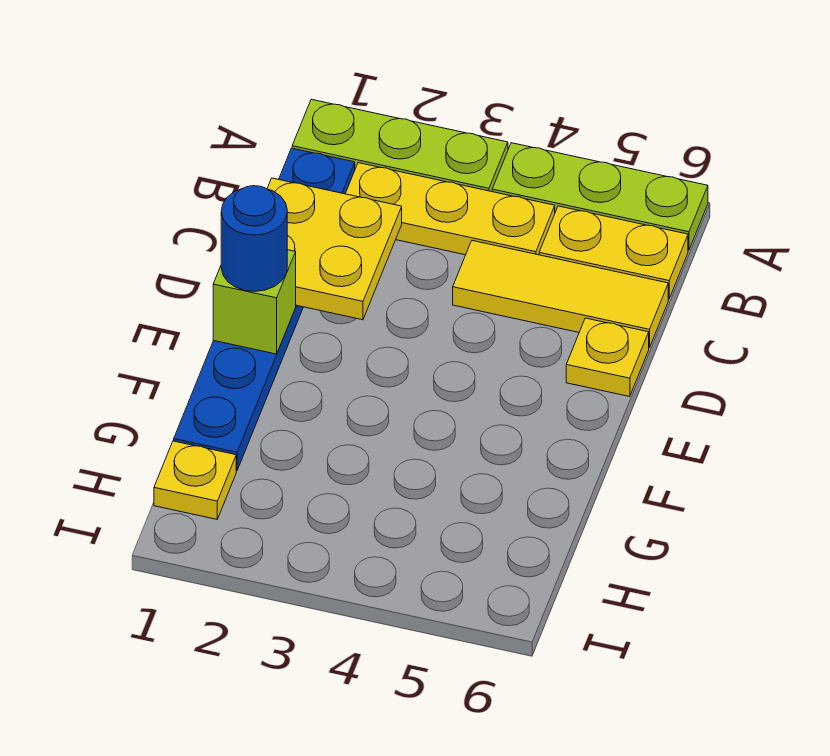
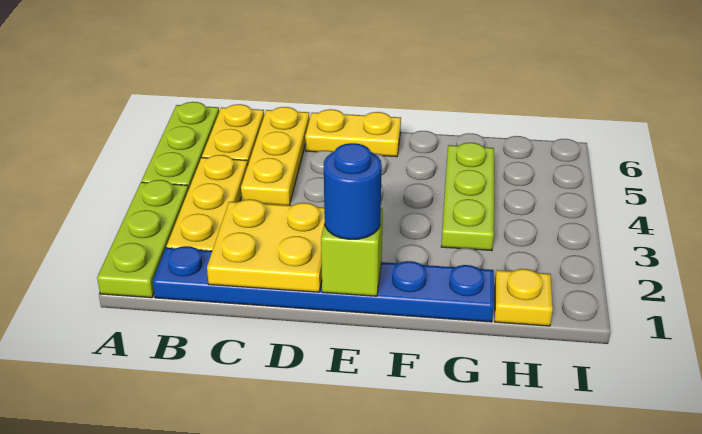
yellow tile C4:C6 level 1 -> yellow plate C4:C6 level 1
yellow plate D6 level 1 -> yellow plate D6:E6 level 1
none -> lime plate G3:G5 level 1

